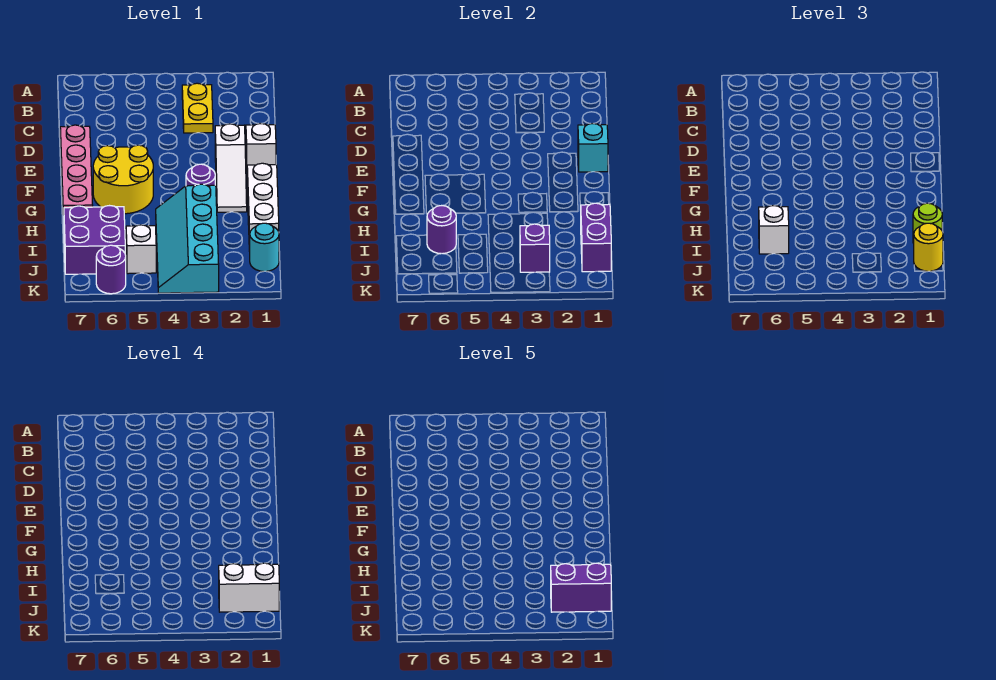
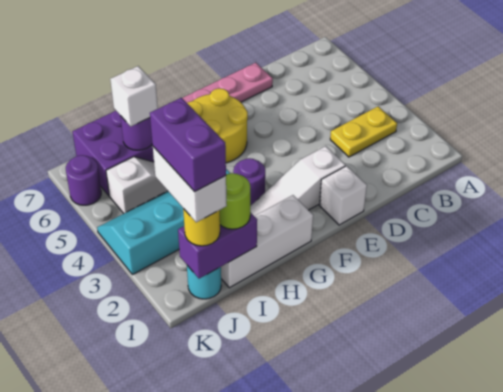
cyan brick E1 level 2 -> none
purple brick J3 level 2 -> none

